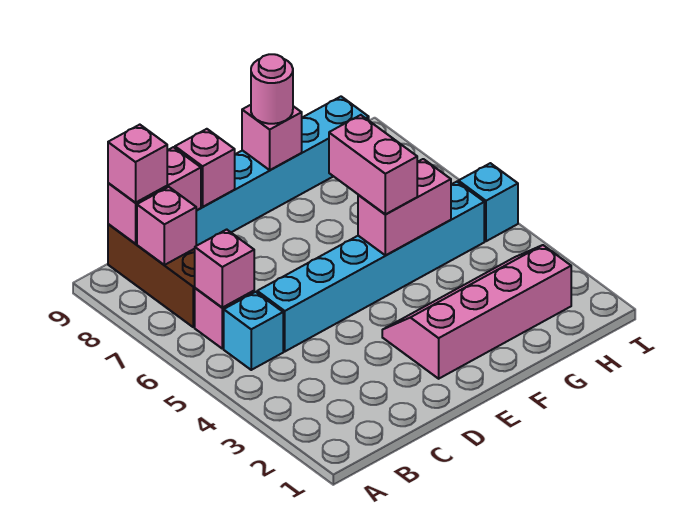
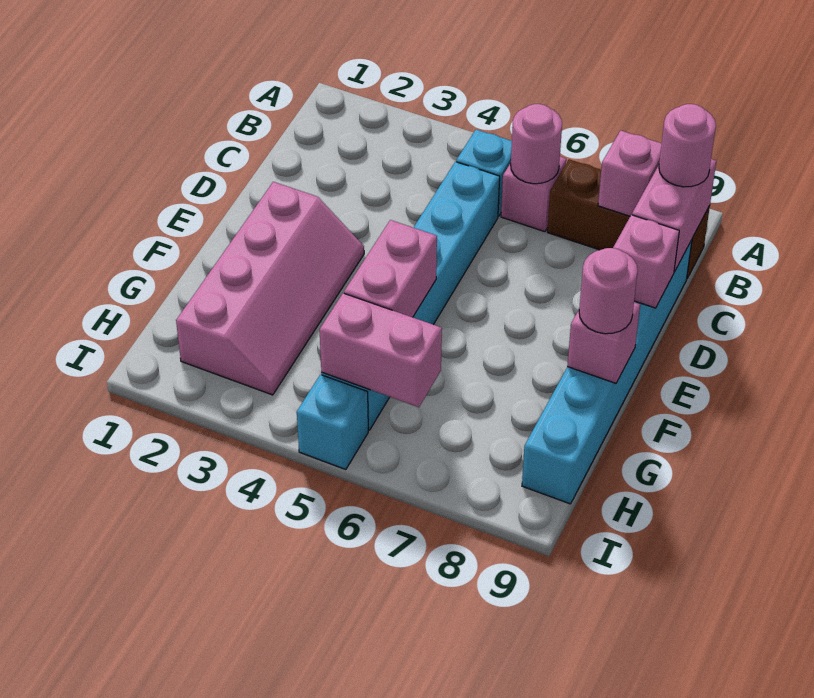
pink brick B6 level 2 -> pink round brick B6 level 2
pink brick B9 level 3 -> pink round brick B9 level 3
pink brick F5:F6 level 3 -> pink brick H5:H6 level 2

